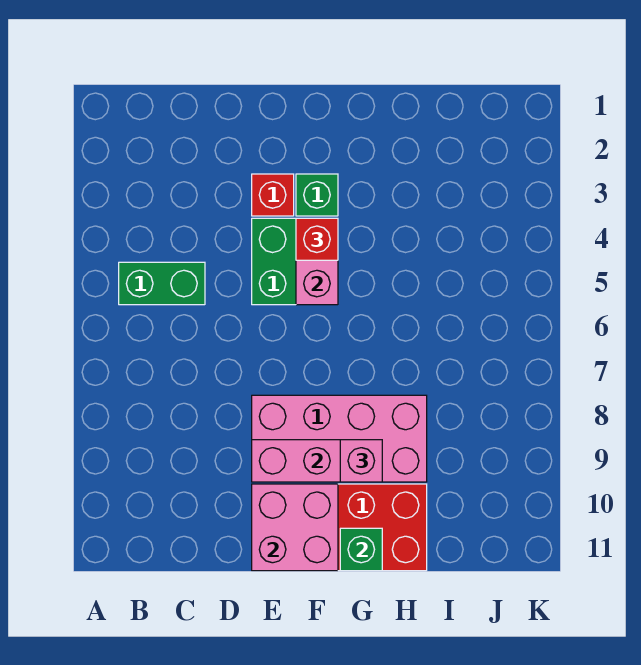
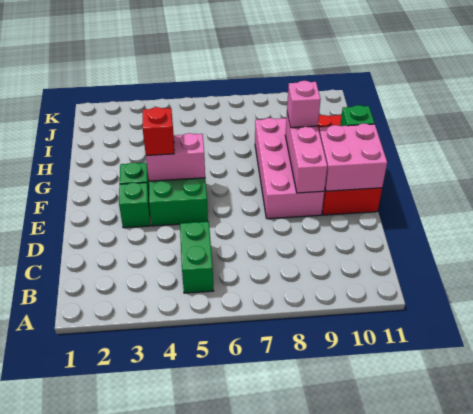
red brick E3 level 1 -> green brick E3 level 1

